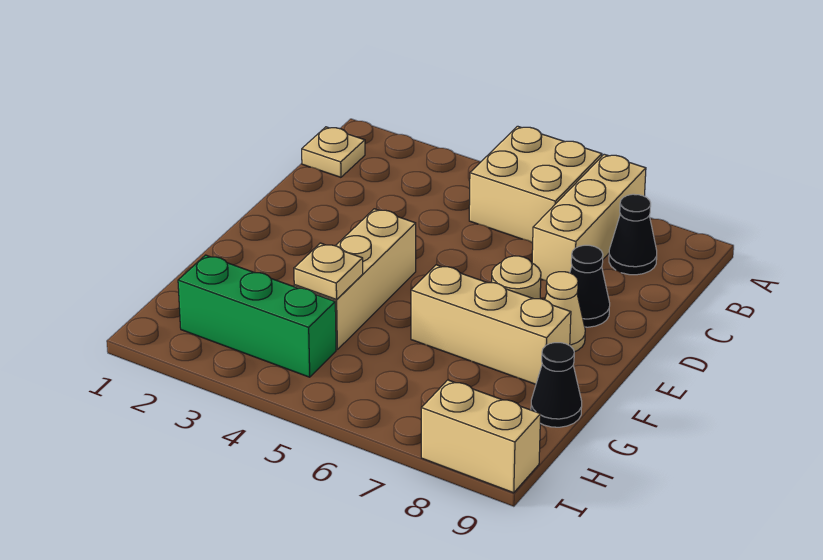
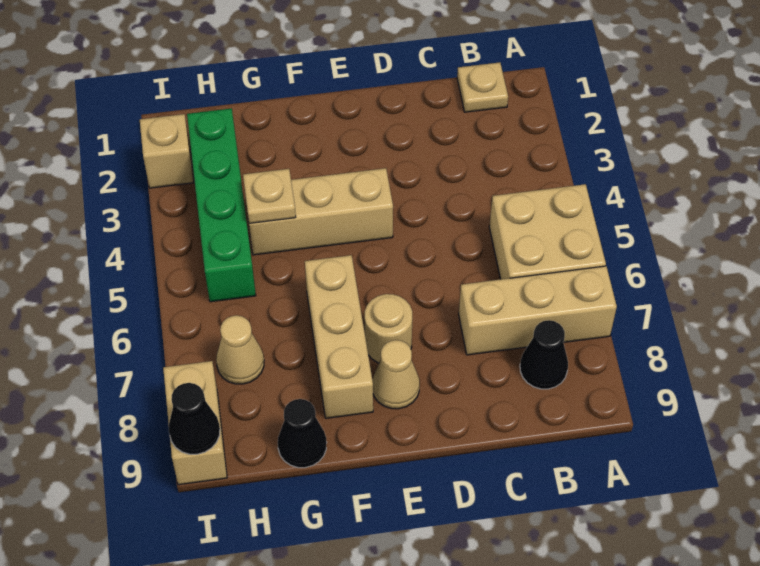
black cone D8 level 1 -> black cone I9 level 2
green brick H2:H4 level 1 -> green brick H2:H5 level 1
none -> tan cone H7 level 1
none -> tan brick I2 level 1

